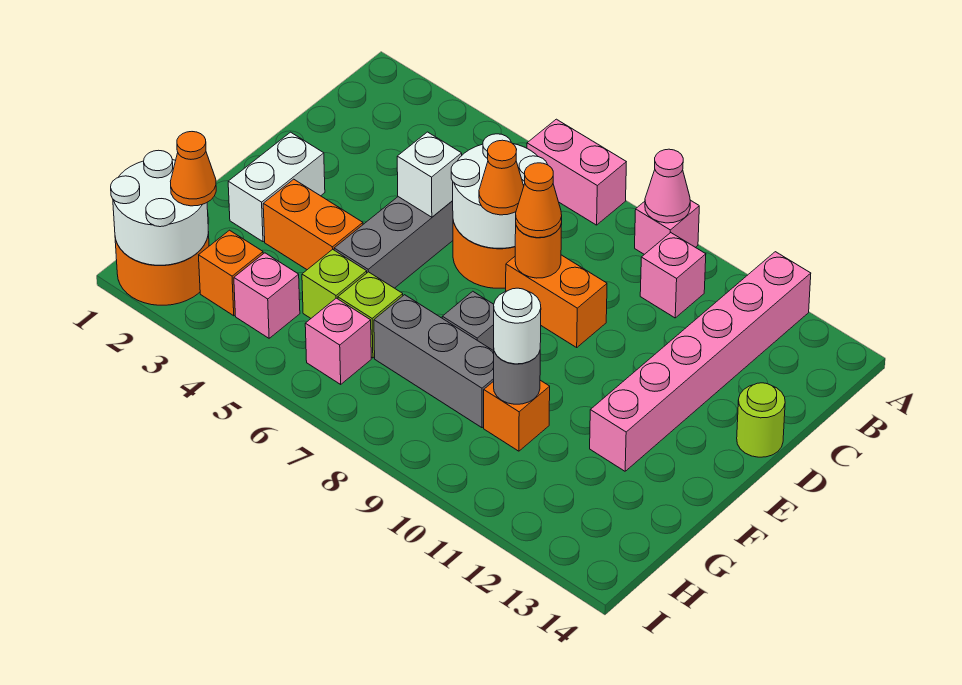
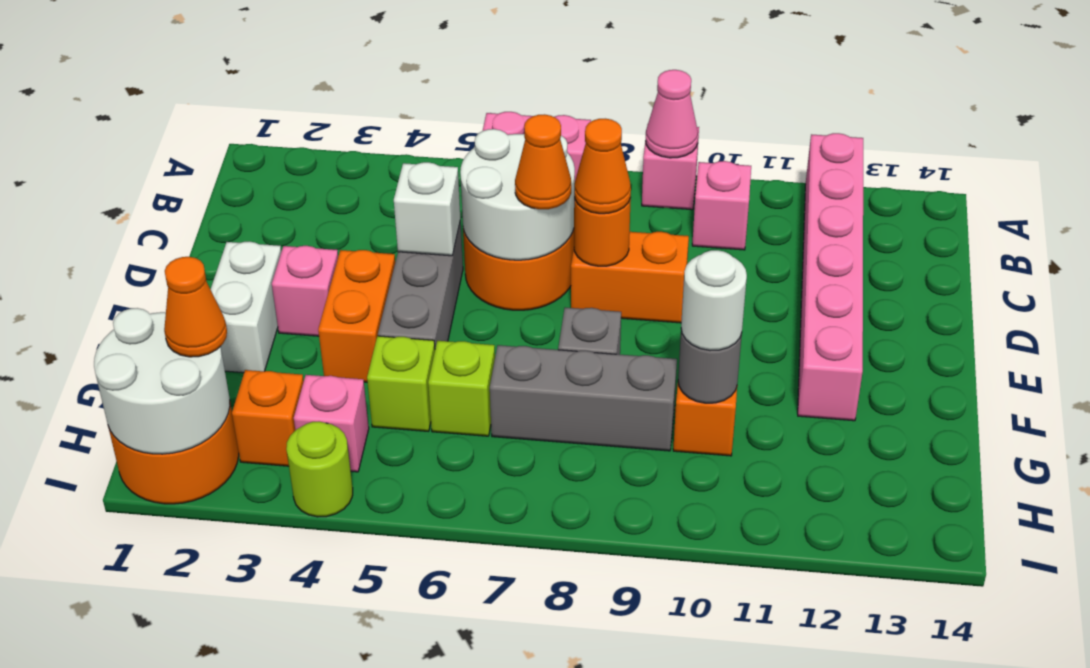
lime round brick D14 level 1 -> lime round brick I4 level 1
orange brick F3:F4 level 1 -> orange brick E4:F4 level 1
pink brick H6 level 1 -> pink brick E3 level 1

